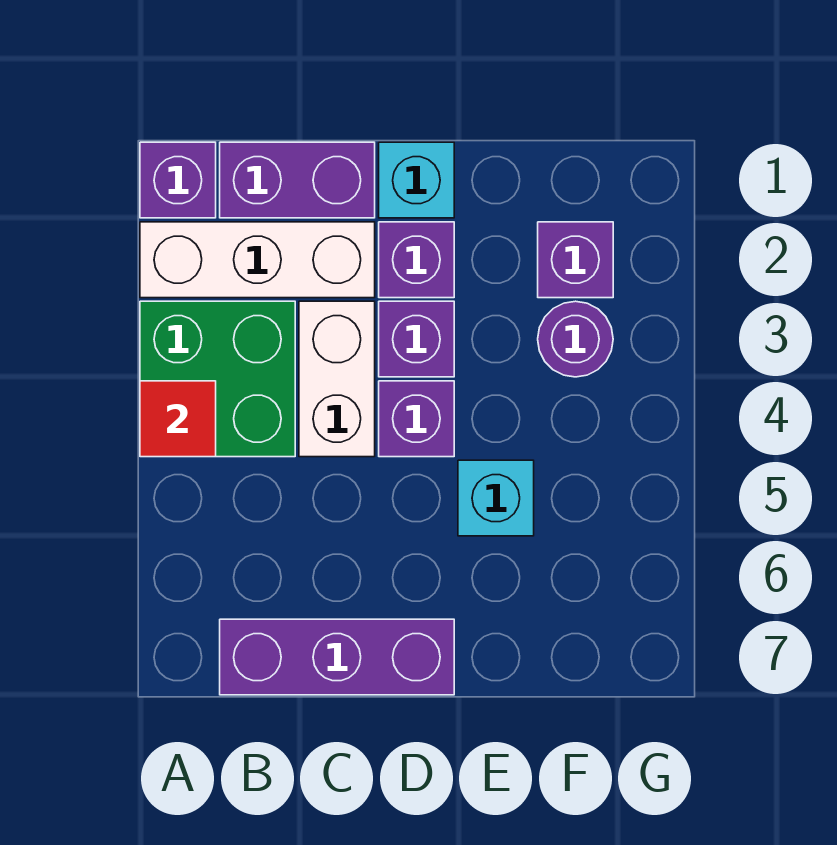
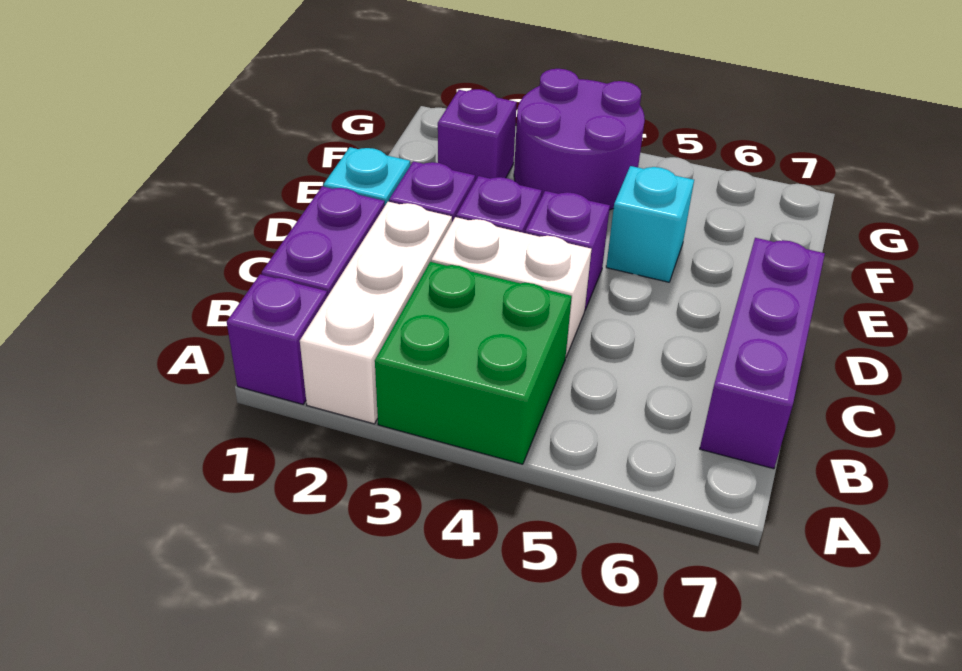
red tile A4 level 2 -> none
purple round brick F3 level 1 -> purple round brick F3:G4 level 1

